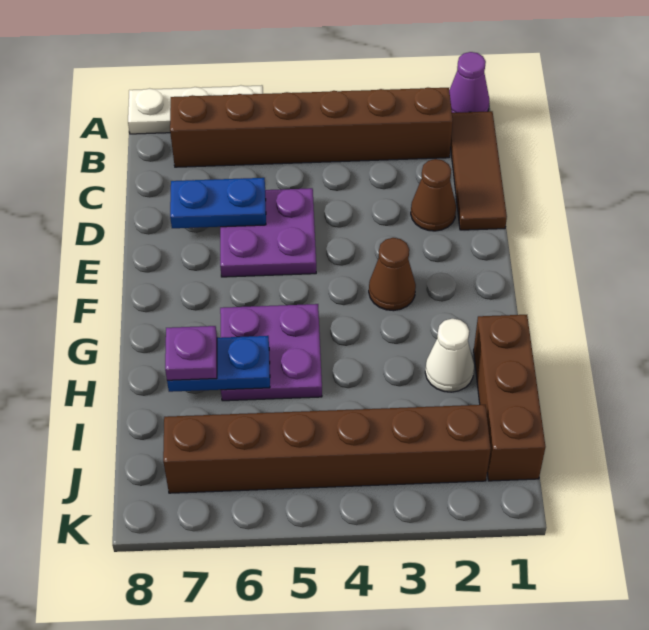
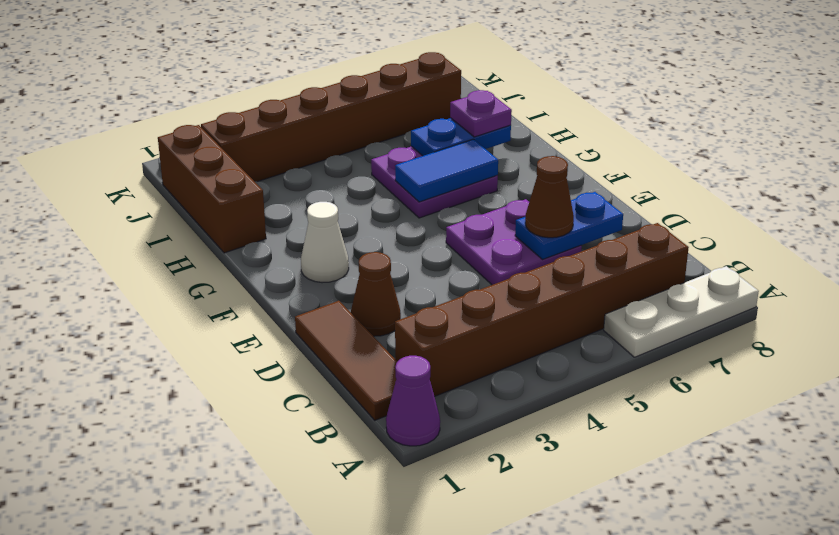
brown cone F3 level 1 -> brown cone D6 level 3
none -> blue tile G5:G6 level 2
white cone H2 level 1 -> white cone F2 level 1

